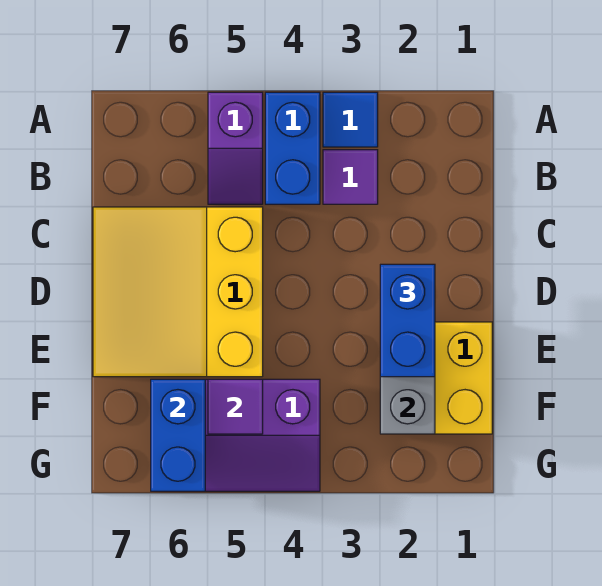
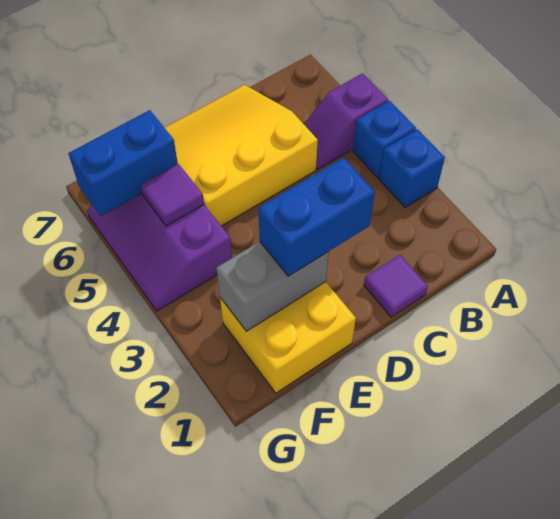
blue tile A3 level 1 -> blue brick A3 level 1
blue brick A4:B4 level 1 -> blue brick A4 level 1
purple tile B3 level 1 -> purple tile C1 level 1

